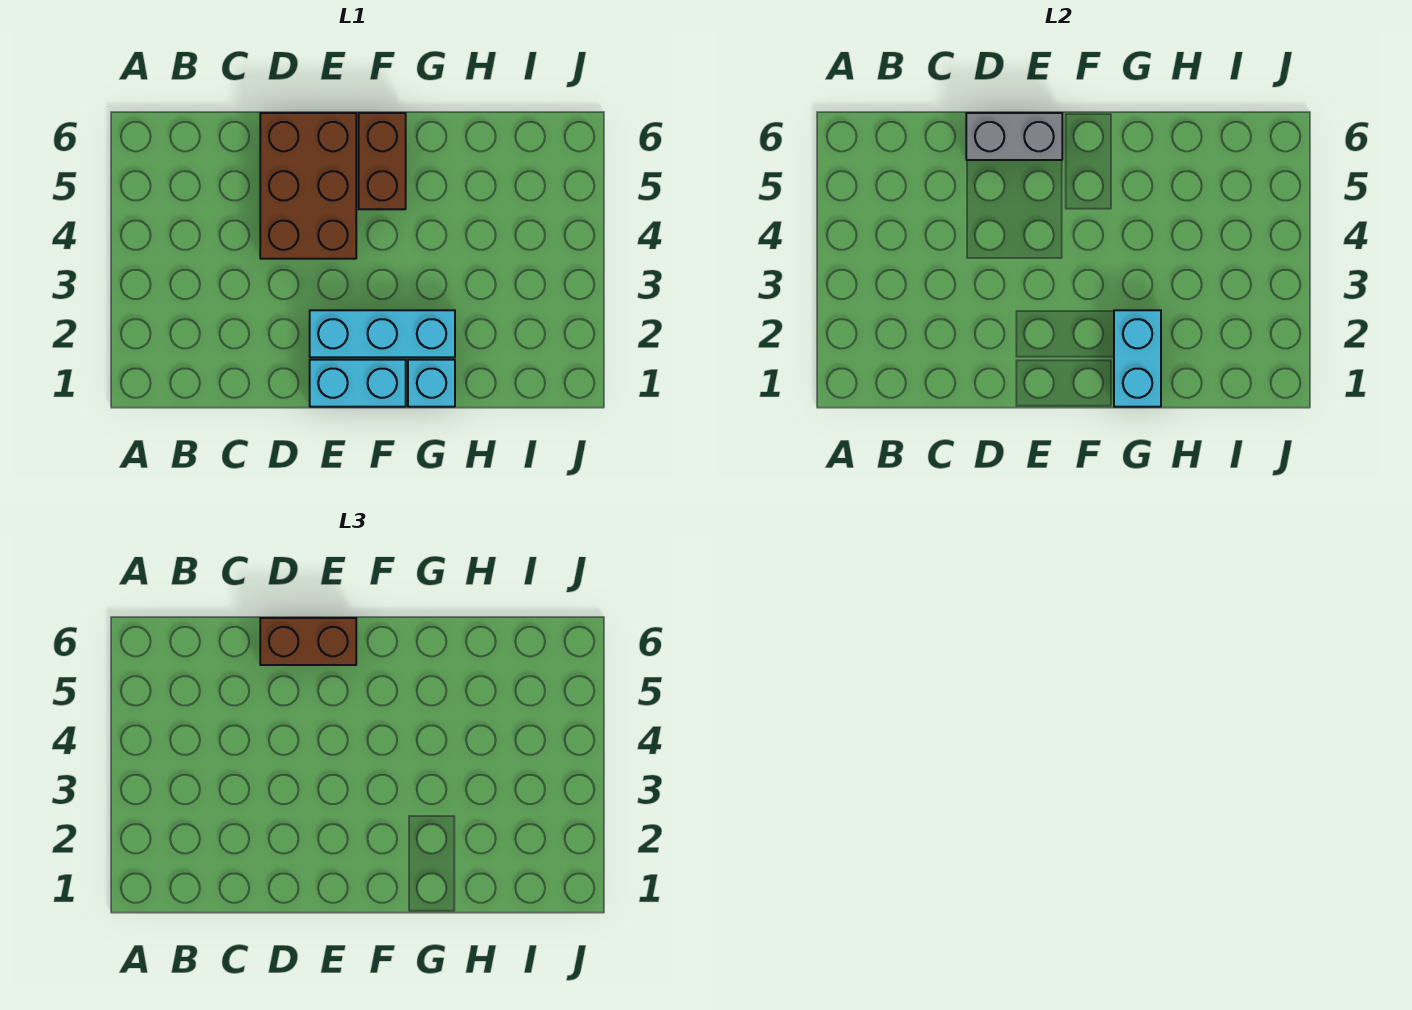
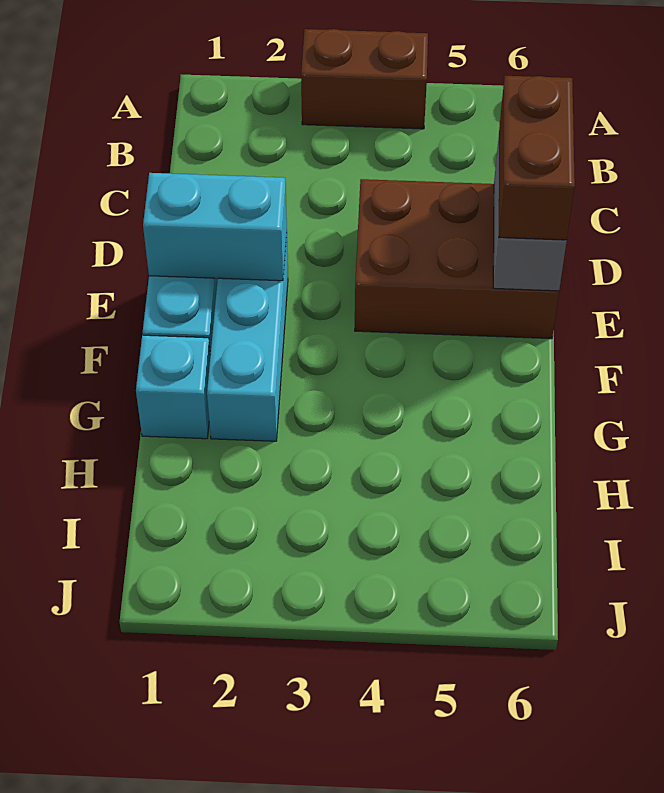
brown brick F5:F6 level 1 -> brown brick A3:A4 level 1
cyan brick G1:G2 level 2 -> cyan brick E1:E2 level 2

